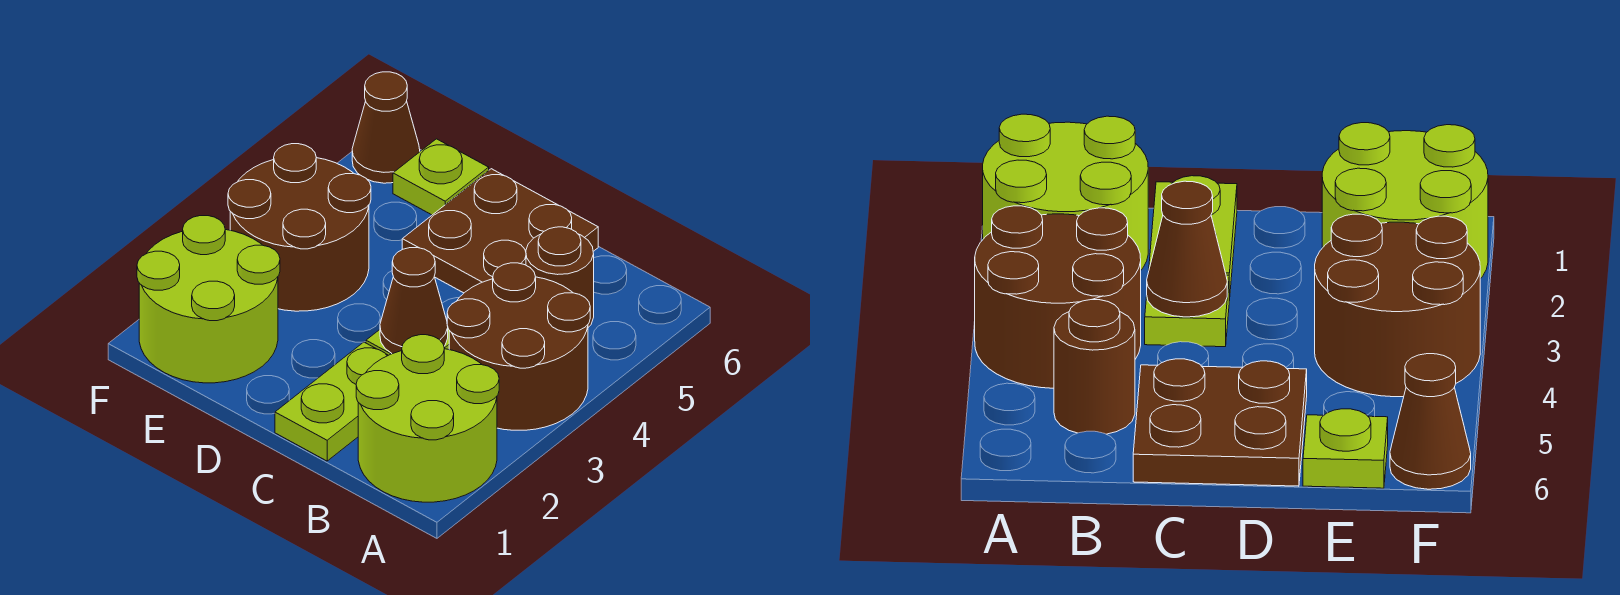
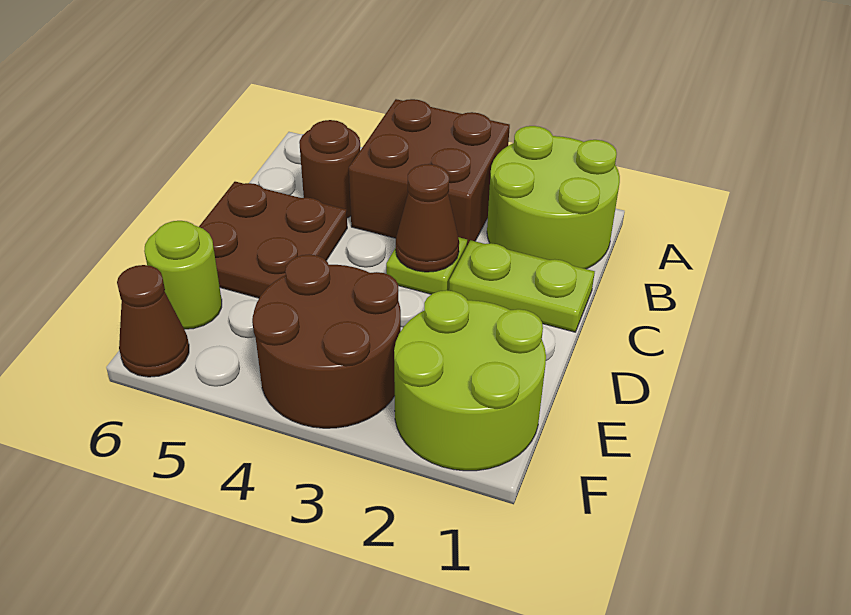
brown round brick A3:B4 level 1 -> brown brick A3:B4 level 1
lime plate E6 level 1 -> lime round brick E6 level 1

